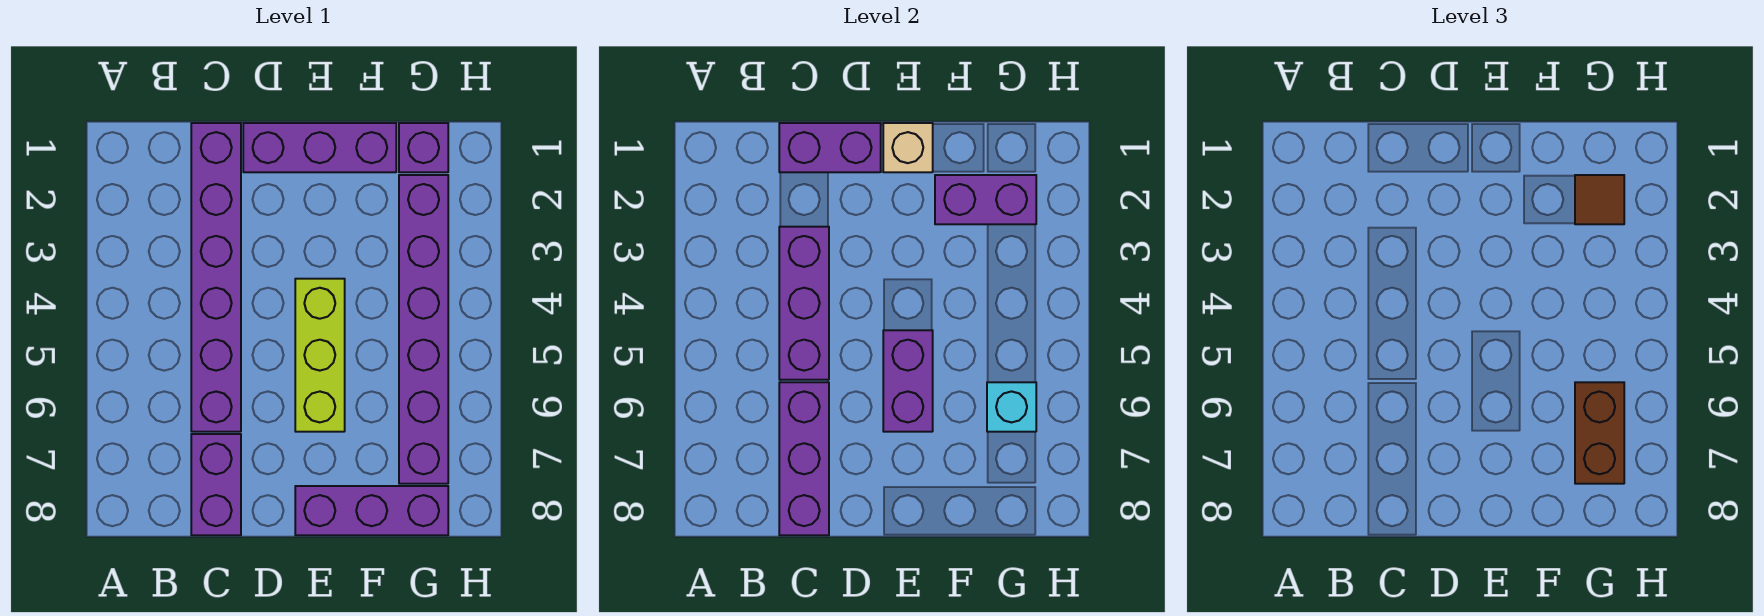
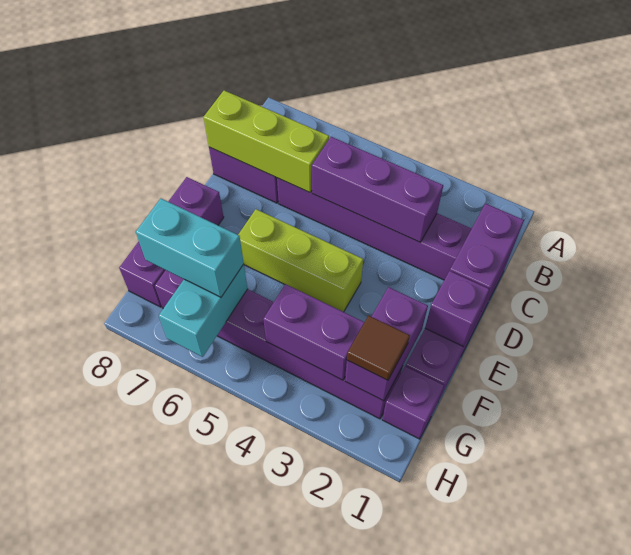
purple brick C6:C8 level 2 -> lime brick C6:C8 level 2
tan brick E1 level 2 -> purple brick E1 level 2
purple brick E5:E6 level 2 -> purple brick G3:G4 level 2
cyan brick G6 level 2 -> cyan brick G6:H6 level 2
brown brick G6:G7 level 3 -> cyan brick G6:G7 level 3

